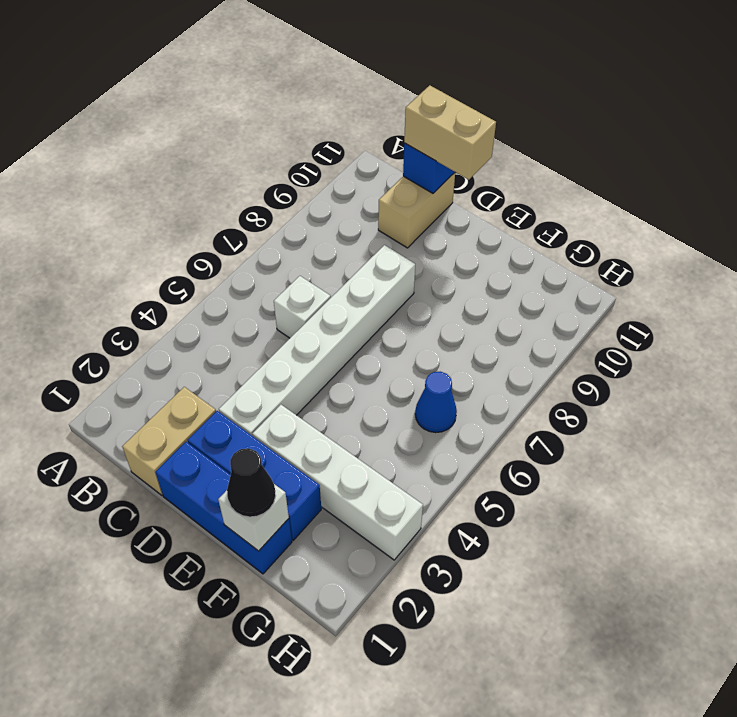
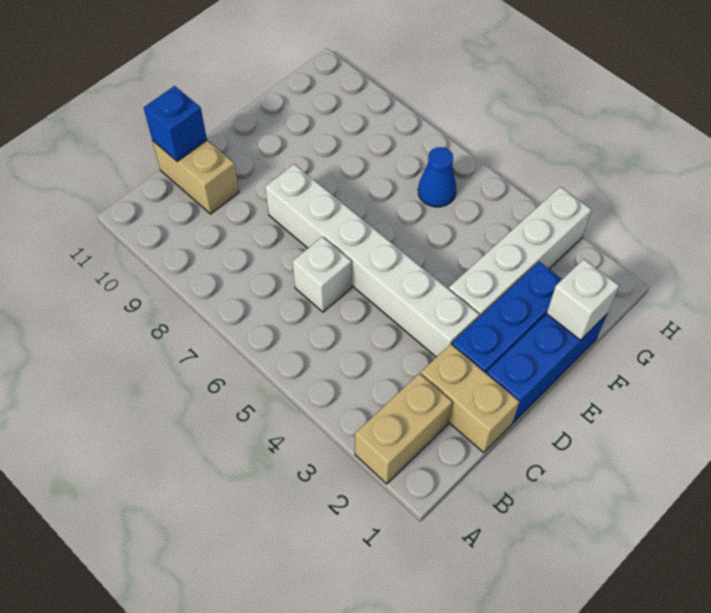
tan brick C11:D11 level 3 -> tan brick A2:B2 level 1
black cone F1 level 3 -> none

